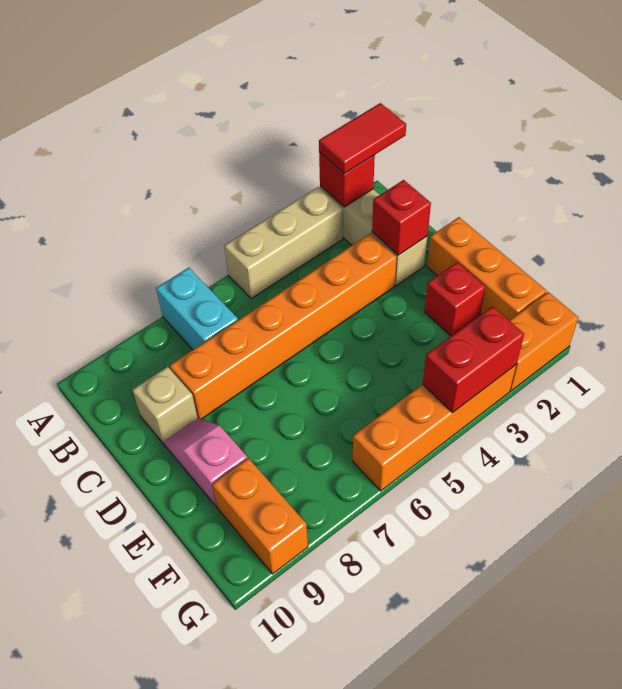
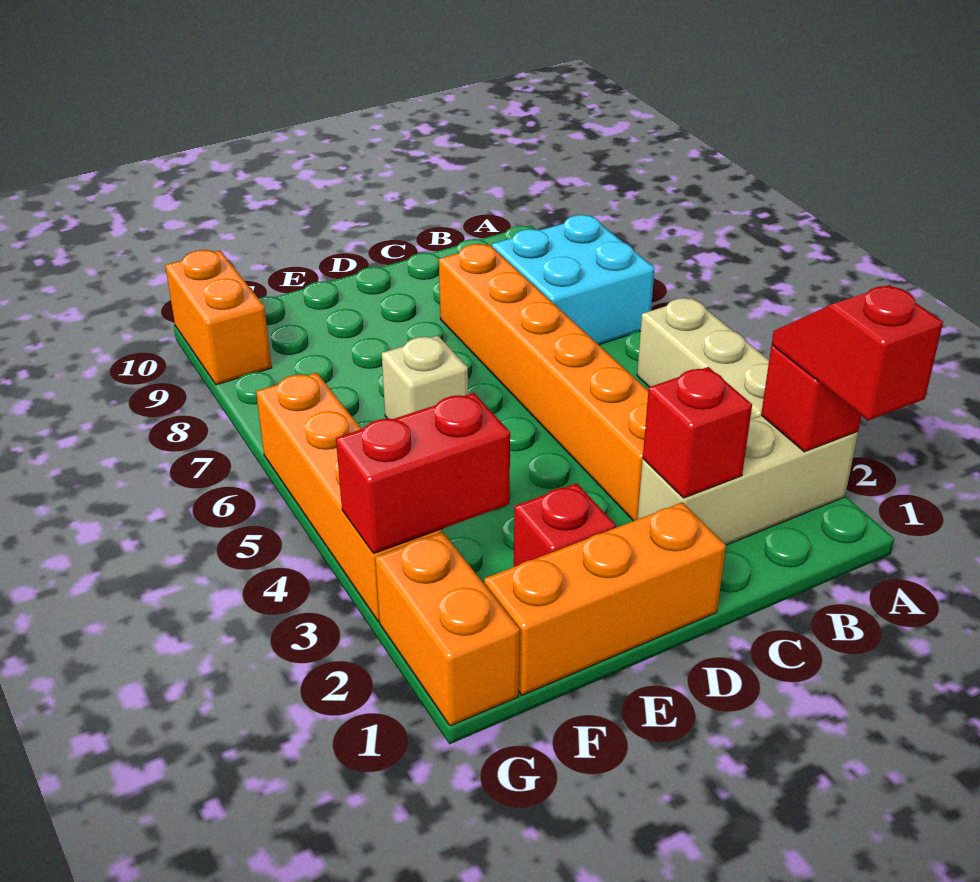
red tile A1:A2 level 3 -> red slope A1:A2 level 3 top 1
cyan brick A7:B7 level 1 -> cyan brick A7:B8 level 1
tan brick C9 level 1 -> tan brick E6 level 1
pink slope D9:E9 level 1 top E -> none
orange brick F9:G9 level 1 -> orange brick G9:G10 level 1
red brick G3:G4 level 2 -> red brick F3:G3 level 2

